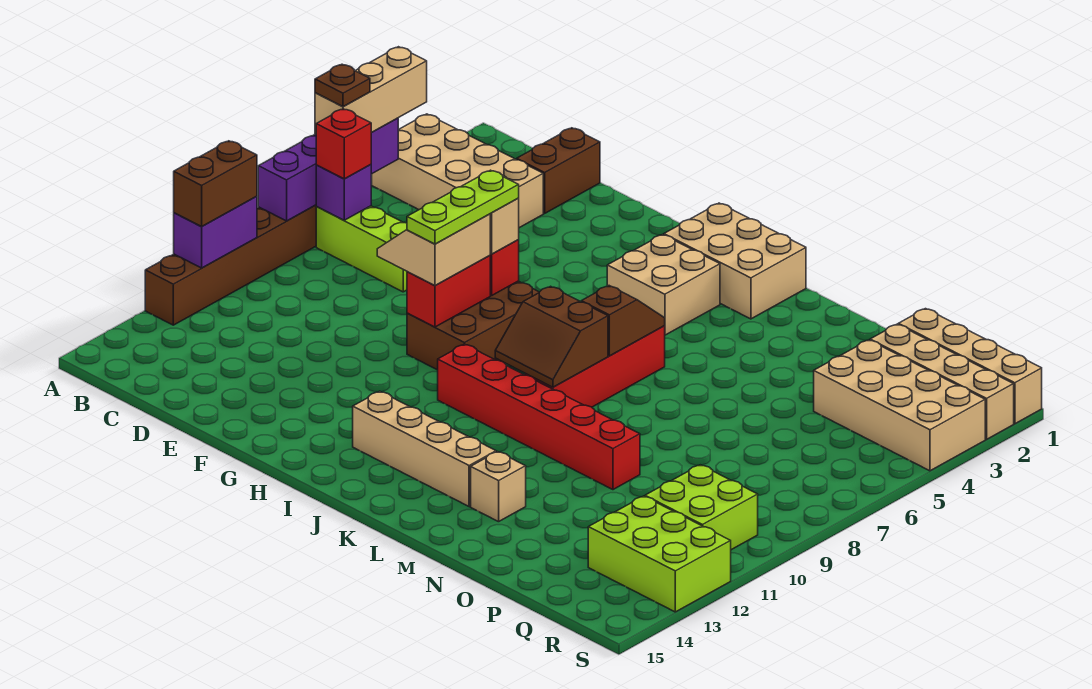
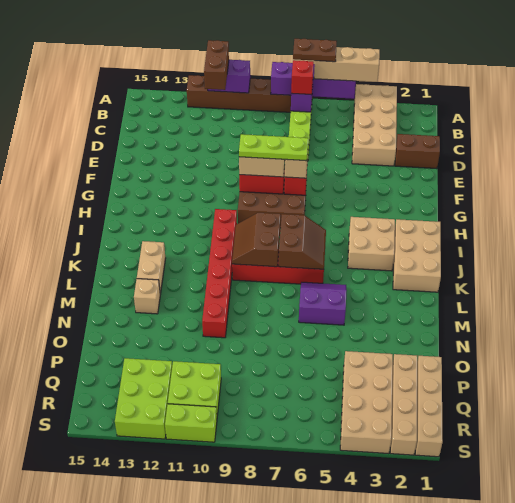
brown plate A6 level 4 -> brown plate A6:A7 level 4
brown brick A10:A11 level 3 -> brown brick A11:B11 level 3
tan brick I13:L13 level 1 -> tan brick K13:L13 level 1
brown slope K6:K7 level 2 top 7 -> brown slope J6:K7 level 2 top 7
none -> purple slope L5:M6 level 1 top M
none -> lime brick S10:S11 level 1

